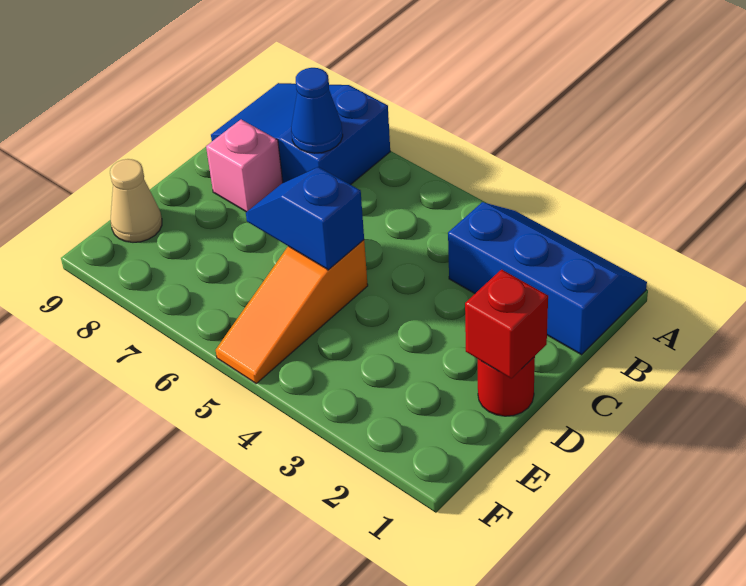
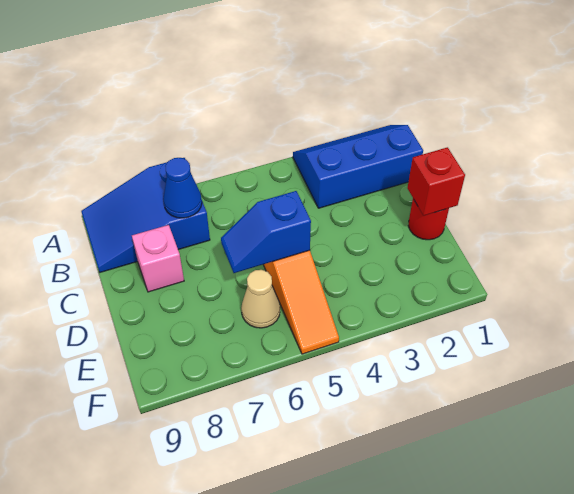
tan cone E9 level 1 -> tan cone E6 level 1

